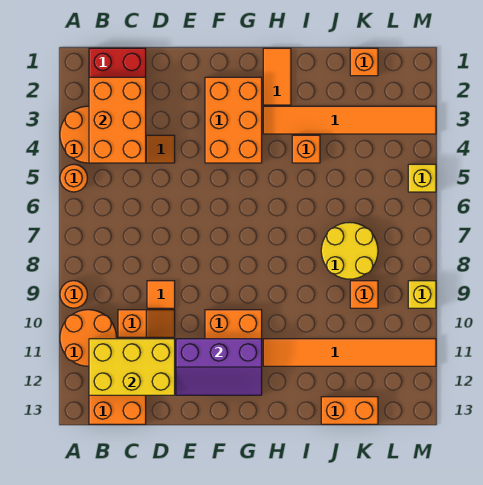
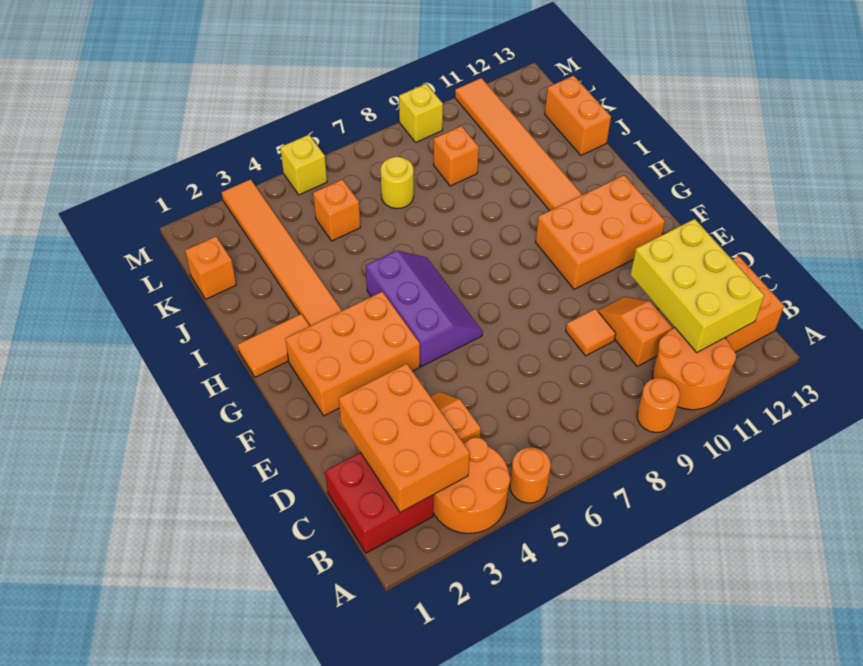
orange brick B2:C4 level 2 -> orange brick B2:D3 level 2
purple slope E11:G12 level 2 top 11 -> purple slope F5:H6 level 1 top 5
orange brick I4 level 1 -> orange brick K5 level 1
yellow round brick J7:K8 level 1 -> yellow round brick K7 level 1

